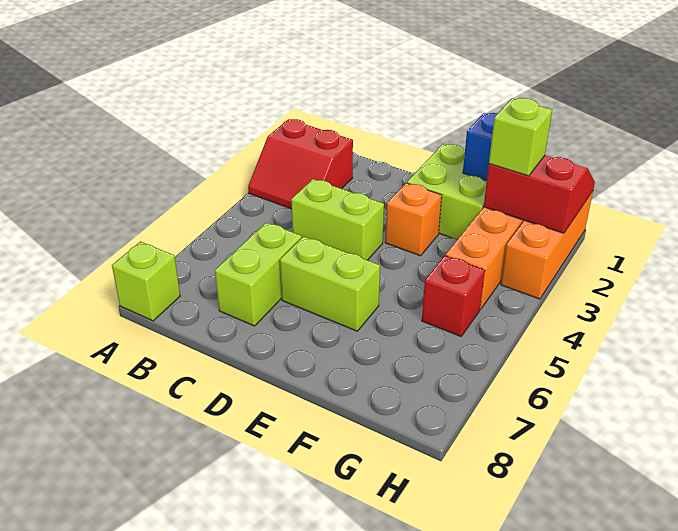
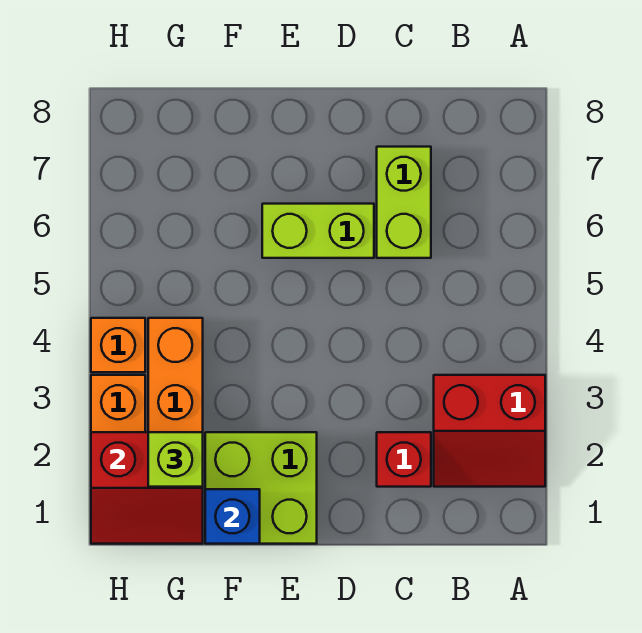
red slope A2:B3 level 1 top 2 -> red slope A2:B3 level 1 top 3
lime brick A8 level 1 -> none
lime brick C4:D4 level 1 -> none
orange brick E3 level 1 -> orange brick H4 level 1
red brick G5 level 1 -> red brick C2 level 1

